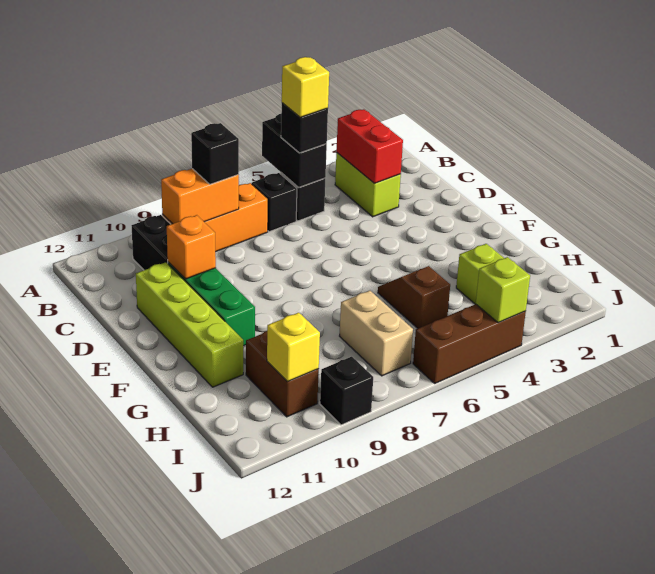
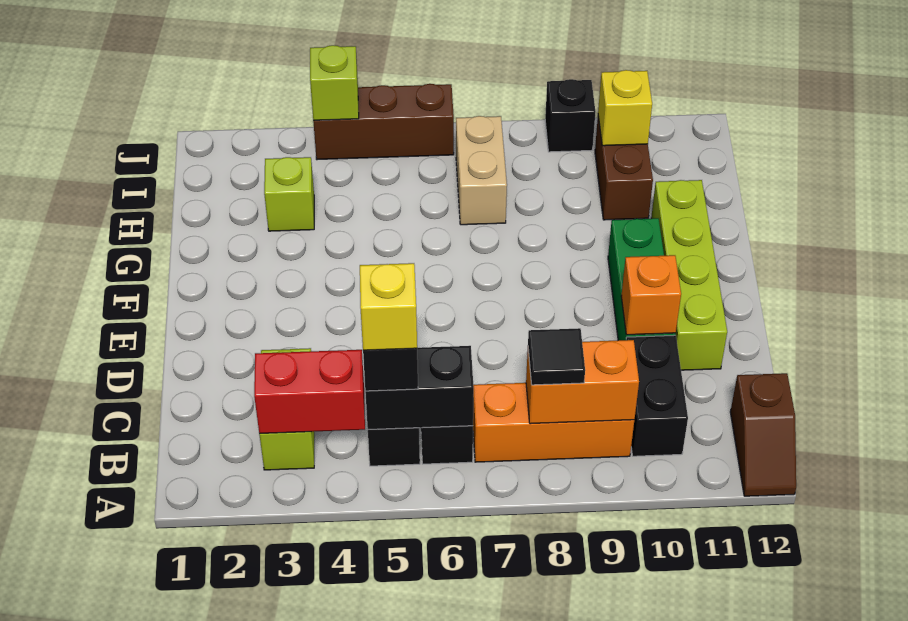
black brick A5:B5 level 2 -> black brick B5:B6 level 2
red brick B3:C3 level 2 -> red brick B3:B4 level 2
black brick B8 level 3 -> black tile B8 level 3
brown slope G5:H5 level 1 top H -> brown slope A12:B12 level 1 top B

